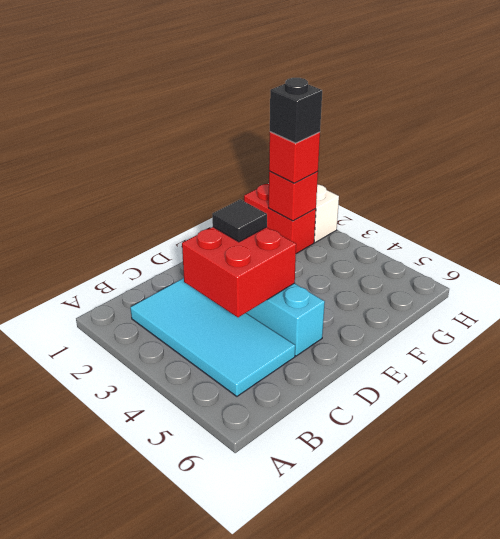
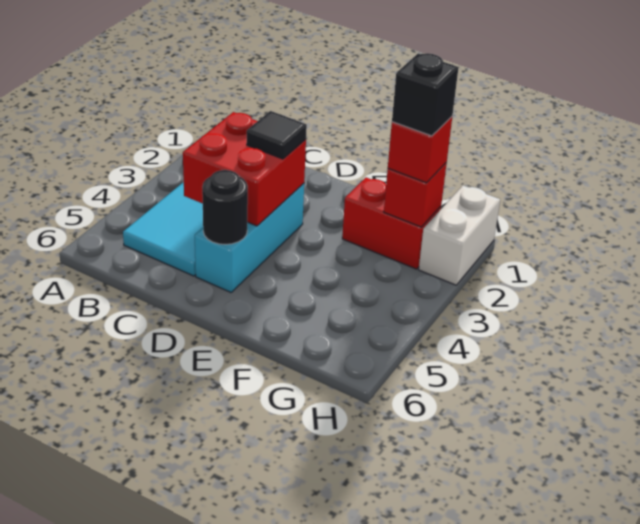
none -> black round brick D5 level 2
red brick G1:G2 level 1 -> red brick F2:G2 level 1

